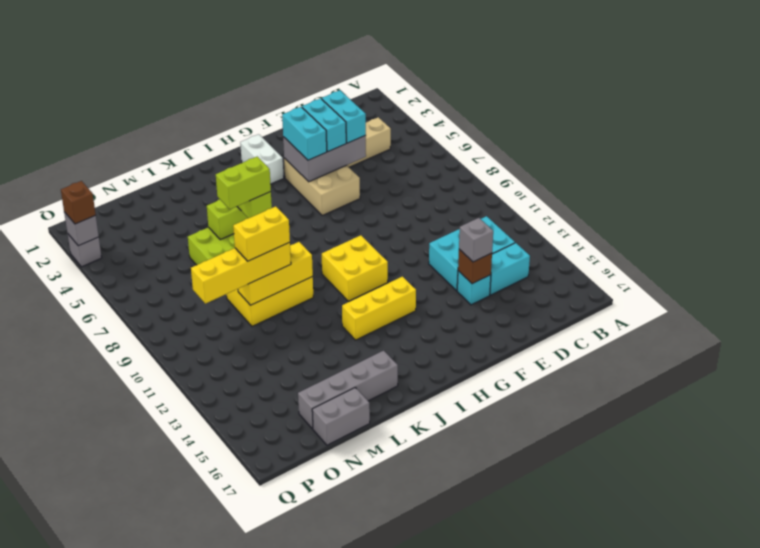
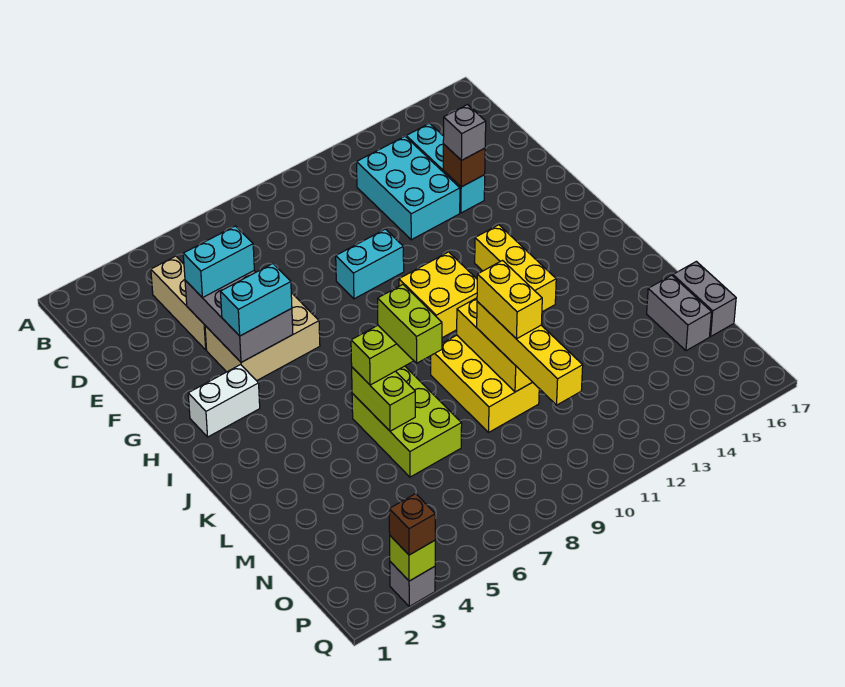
cyan brick F4:F5 level 3 -> cyan brick F9:F10 level 1
grey brick K16:N16 level 1 -> grey brick M16:N16 level 1
grey brick Q3 level 2 -> lime brick Q3 level 2

